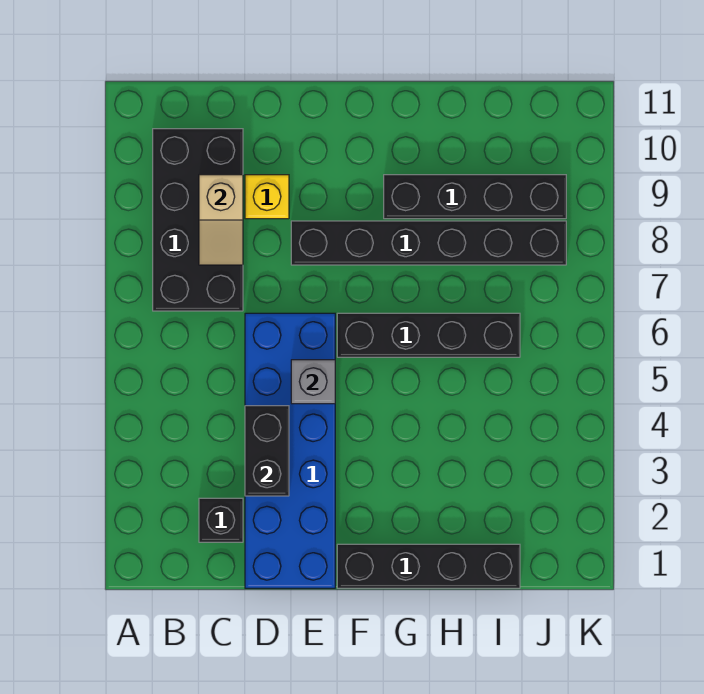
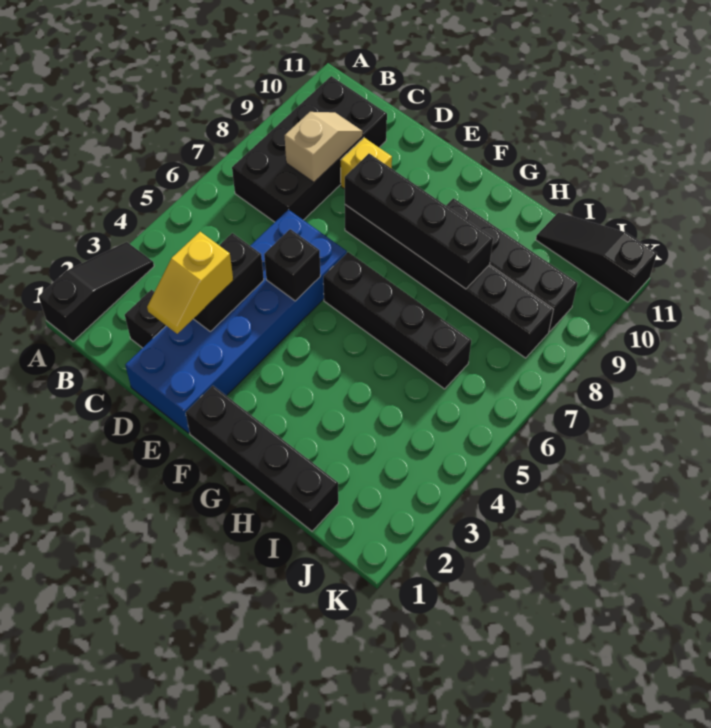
none -> black slope A1:A3 level 1 top 1
tan slope C8:C9 level 2 top 9 -> tan slope C8:C9 level 2 top 8
none -> yellow slope D2:D3 level 3 top 3
grey brick E5 level 2 -> black brick E5 level 2
none -> black brick E8:H8 level 2
none -> black slope I11:K11 level 1 top K

